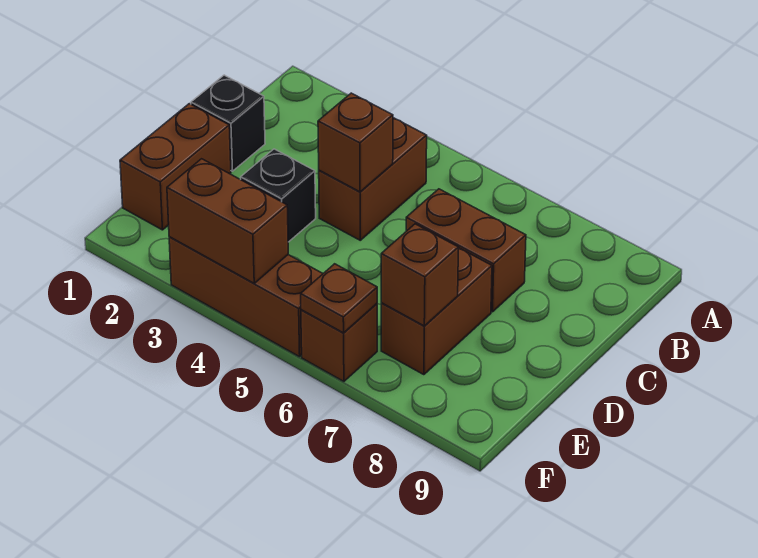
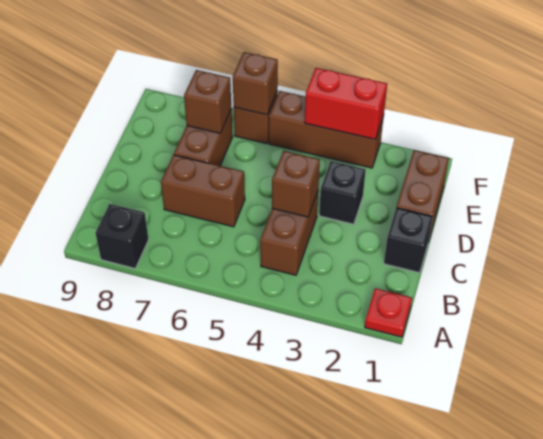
none -> red plate A1 level 1
none -> black brick A8 level 1
brown brick F3:F4 level 2 -> red brick F3:F4 level 2
brown plate F6 level 2 -> brown brick F6 level 2

